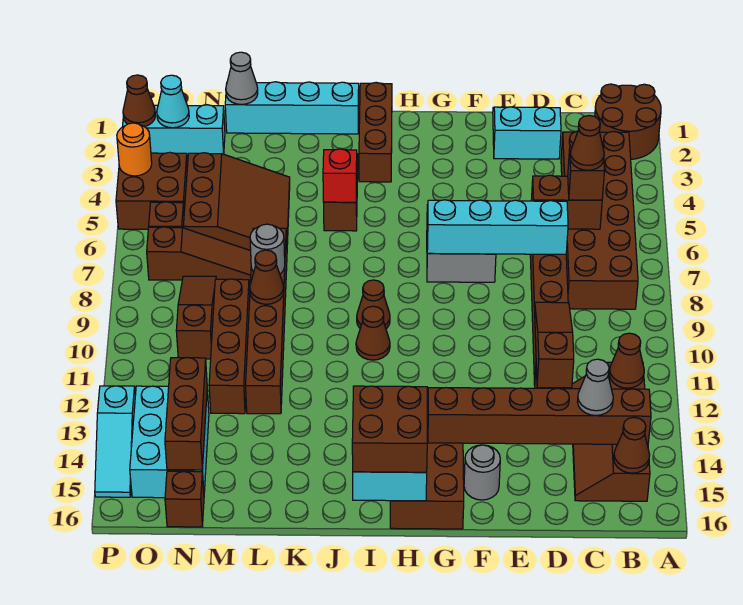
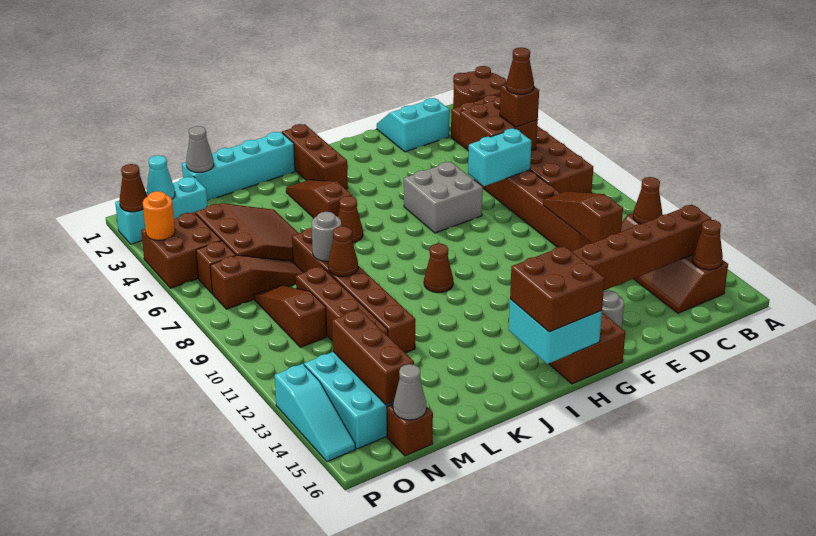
brown brick C6:D6 level 2 -> brown brick C5:D6 level 2
grey cone C14 level 3 -> grey cone N16 level 2
cyan brick D7:G7 level 2 -> cyan brick D7:E7 level 2
brown cone I9 level 1 -> brown cone J6 level 1
red brick J5 level 2 -> none

